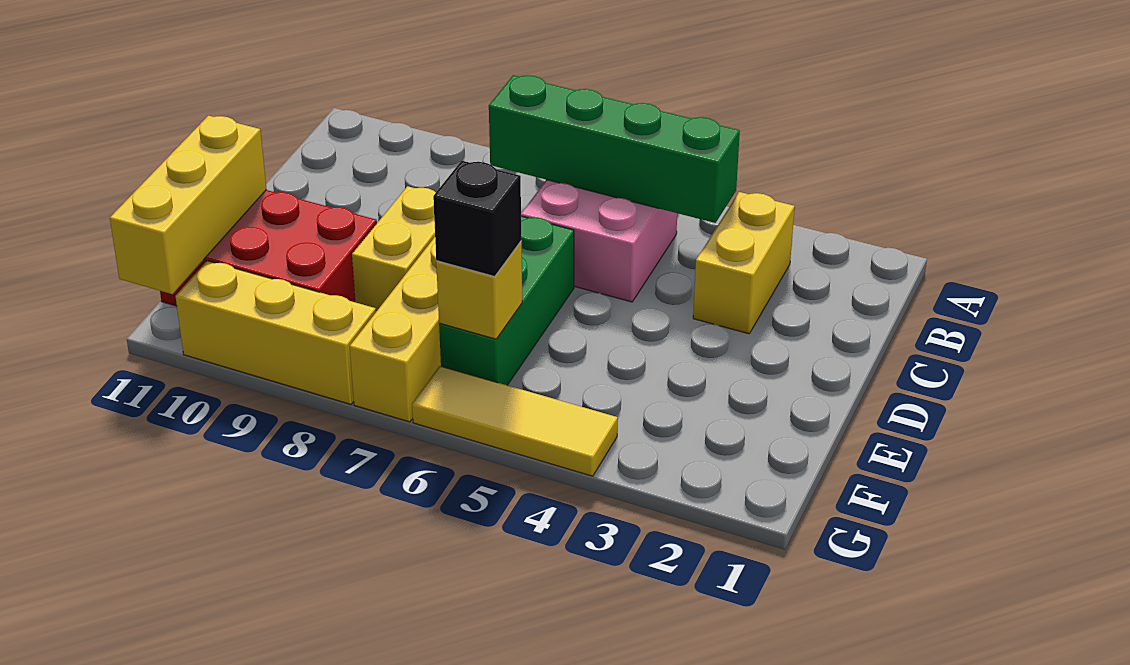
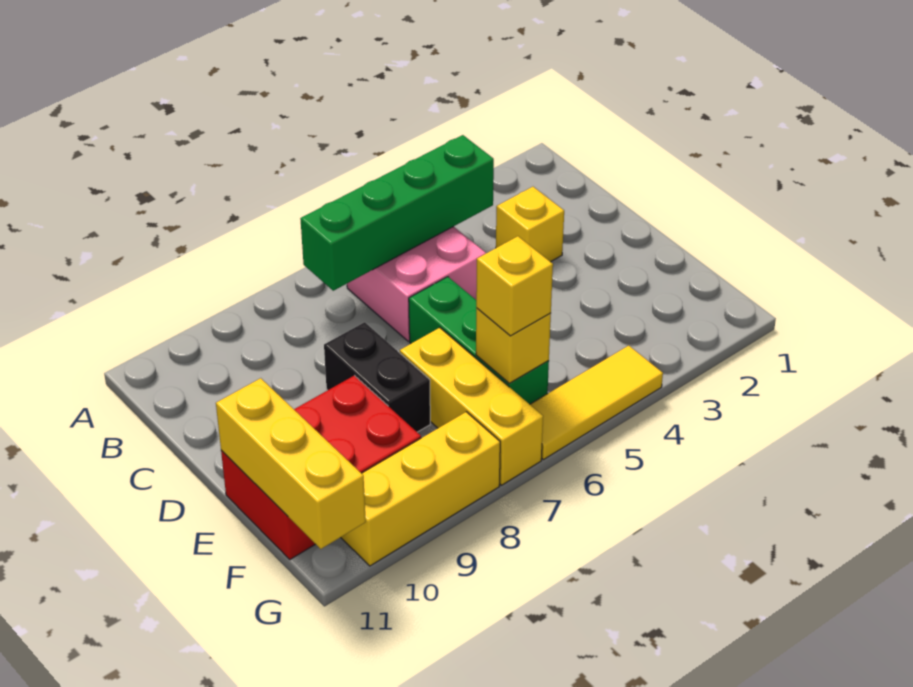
yellow brick B3:C3 level 1 -> yellow brick C3 level 1
yellow brick D8:E8 level 1 -> black brick D8:E8 level 1
black brick F6 level 3 -> yellow brick F6 level 3

